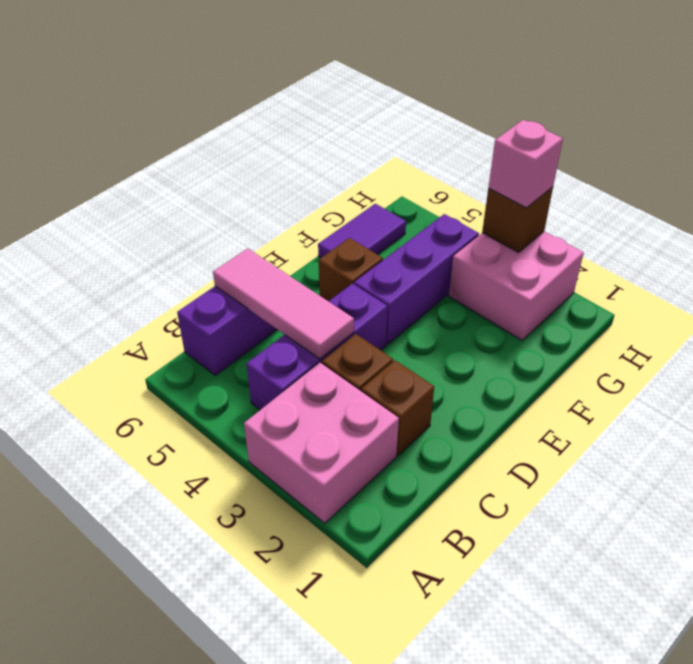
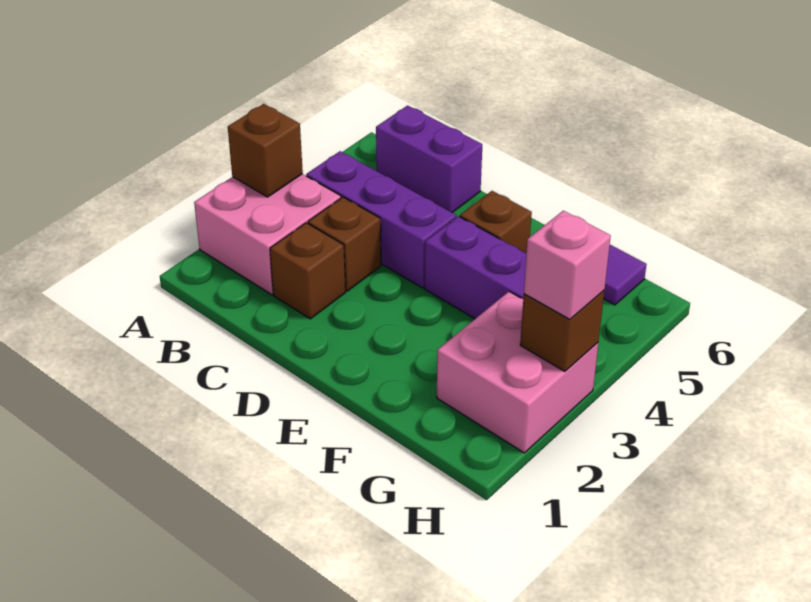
none -> brown brick A3 level 2
pink tile C4:C6 level 2 -> none

